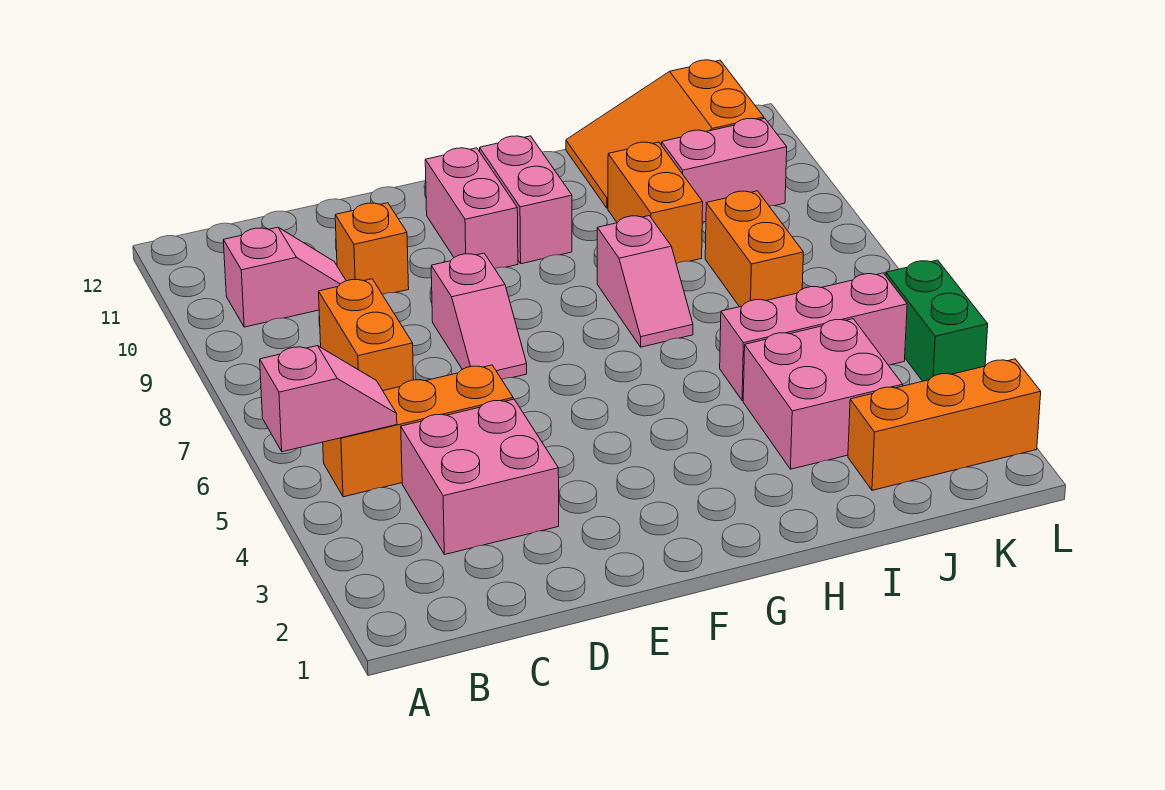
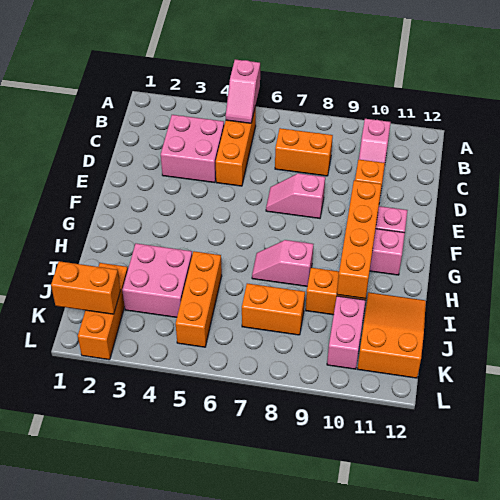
none -> orange brick F10:I10 level 2
pink brick I5:K5 level 1 -> orange brick I5:K5 level 1
none -> orange brick K1:K2 level 2
green brick L4:L5 level 1 -> none

